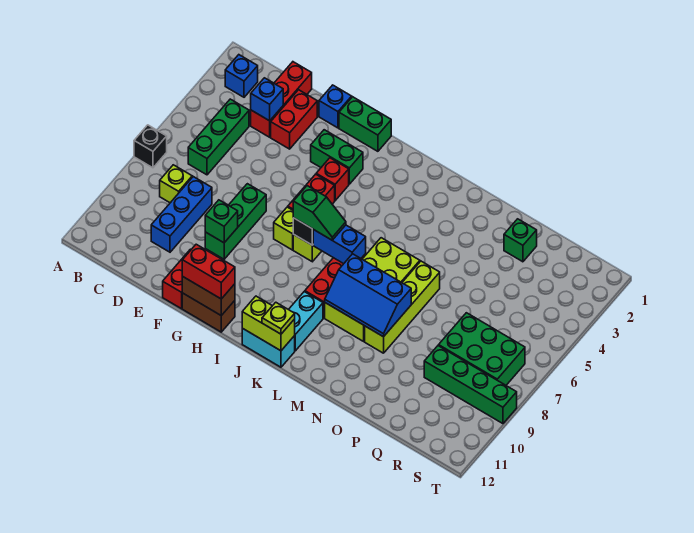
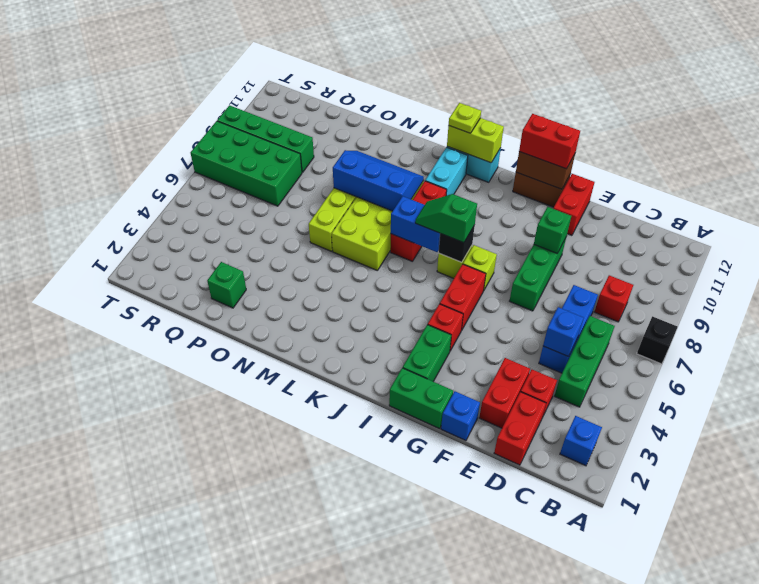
lime brick C8 level 1 -> red brick C8 level 1
blue brick D3 level 2 -> blue brick D5 level 2
blue brick D8:D10 level 1 -> blue brick D5:D7 level 1
green brick G3:H3 level 1 -> green brick H2:H3 level 1
green brick Q7:S8 level 1 -> green brick Q7:T8 level 1

